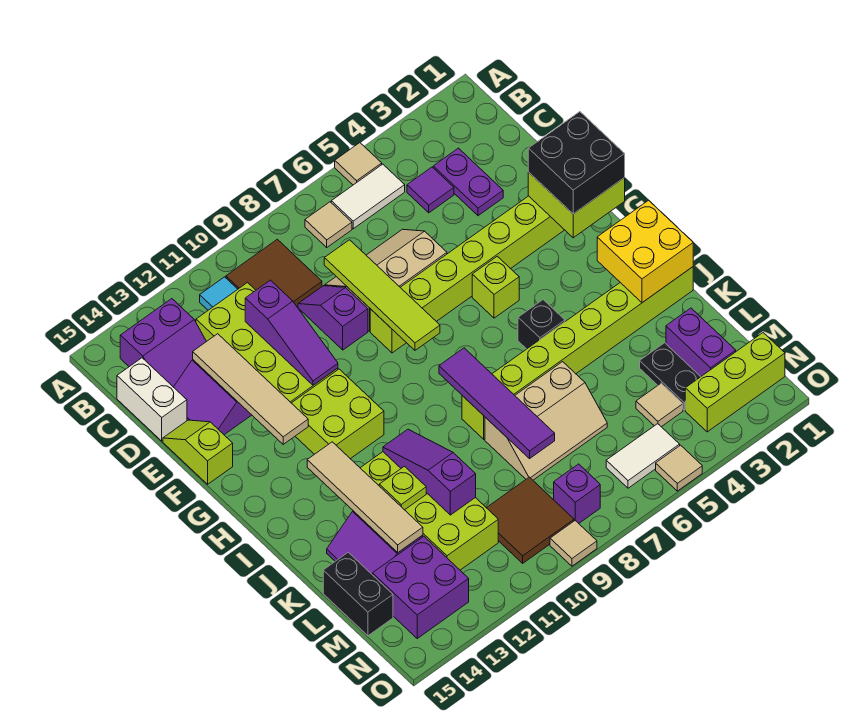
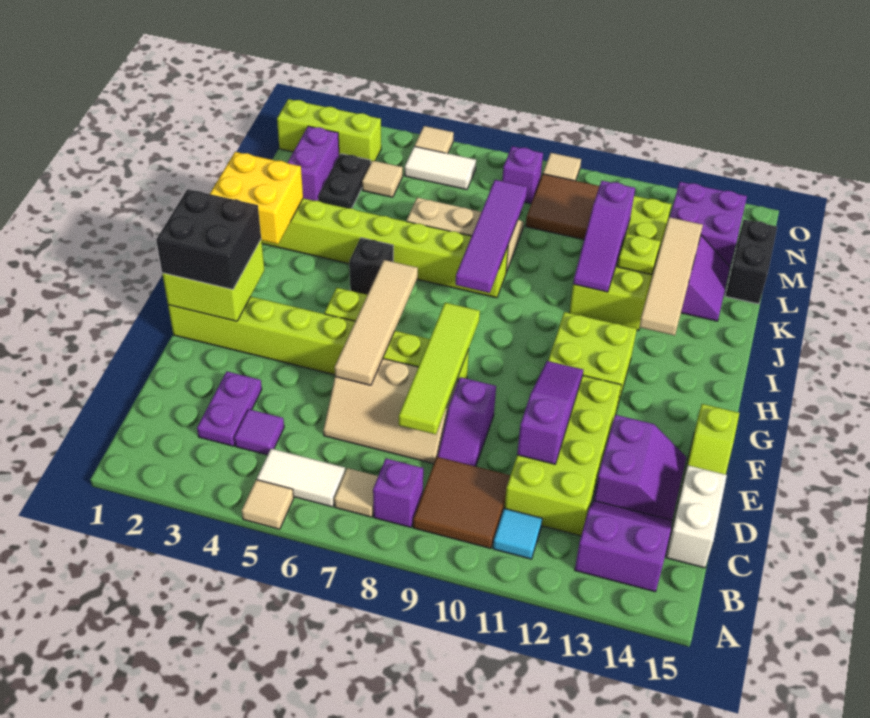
none -> purple brick B8 level 1
tan tile D13:G13 level 2 -> tan tile E6:H6 level 2

